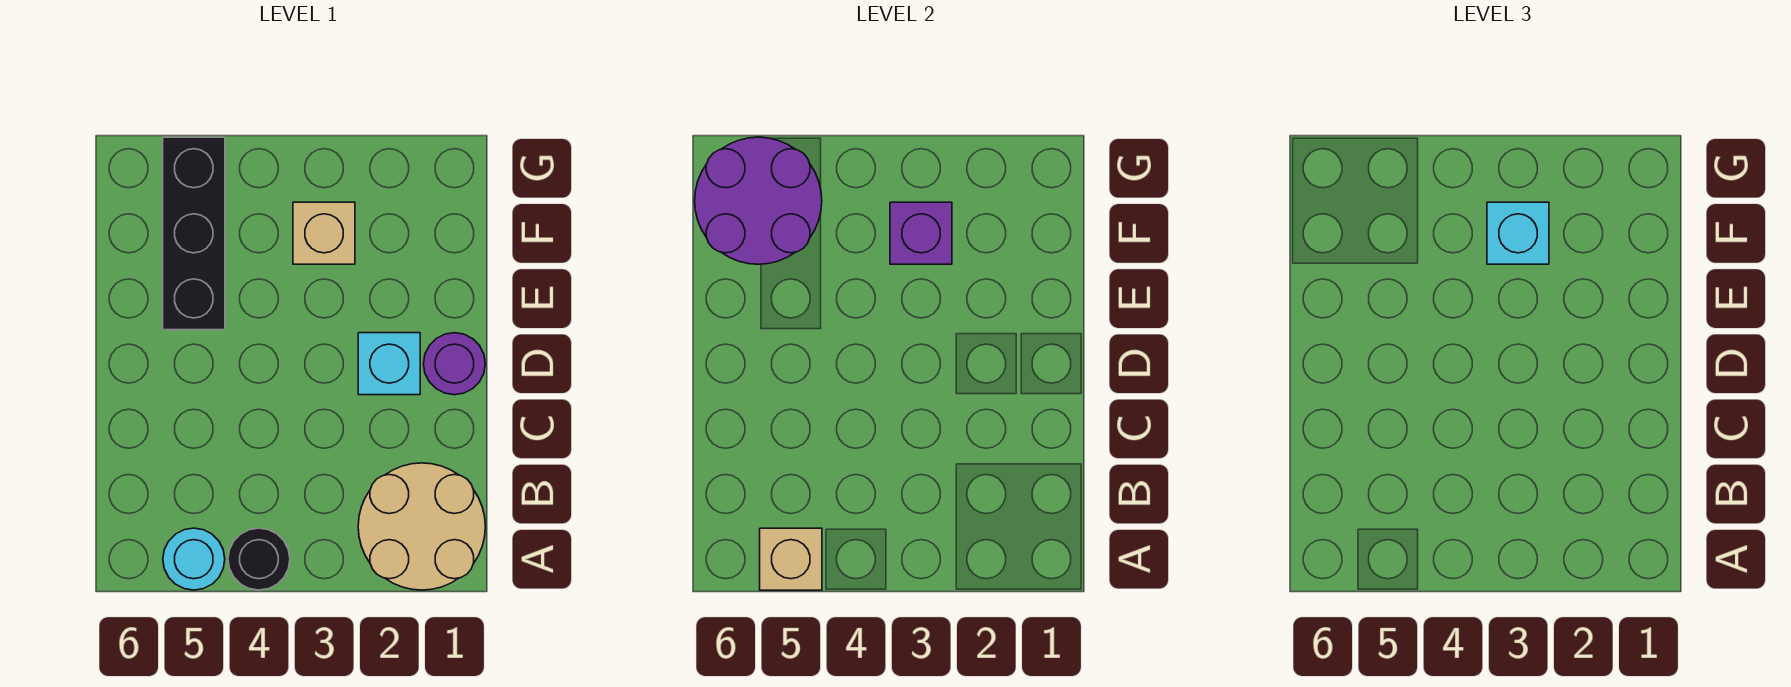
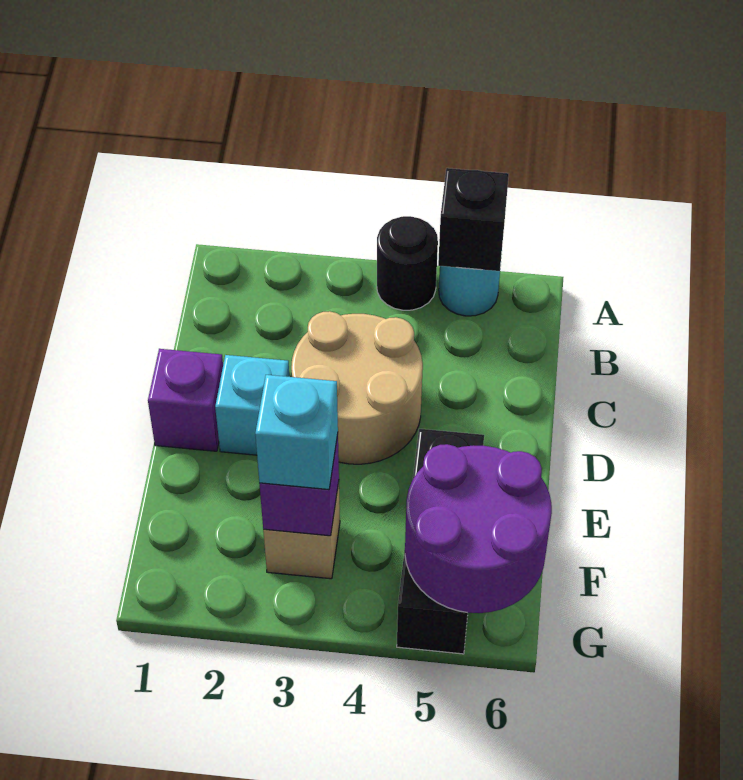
tan round brick A1:B2 level 1 -> tan round brick C3:D4 level 1
tan brick A5 level 2 -> black brick A5 level 2
purple round brick D1 level 1 -> purple brick D1 level 1

